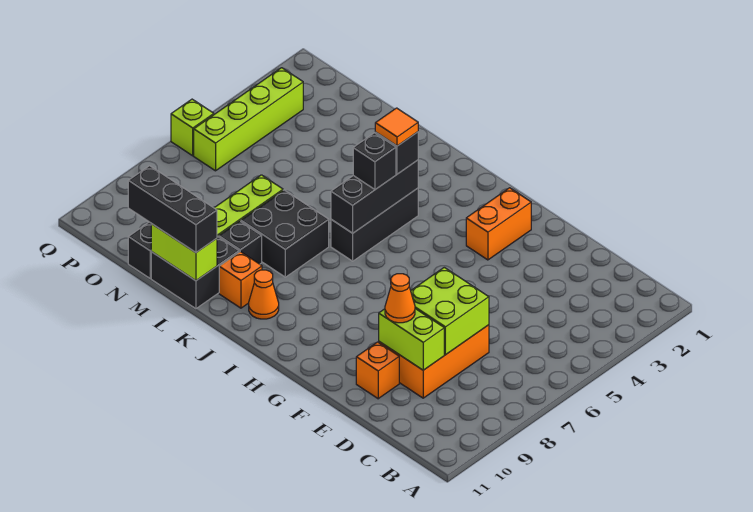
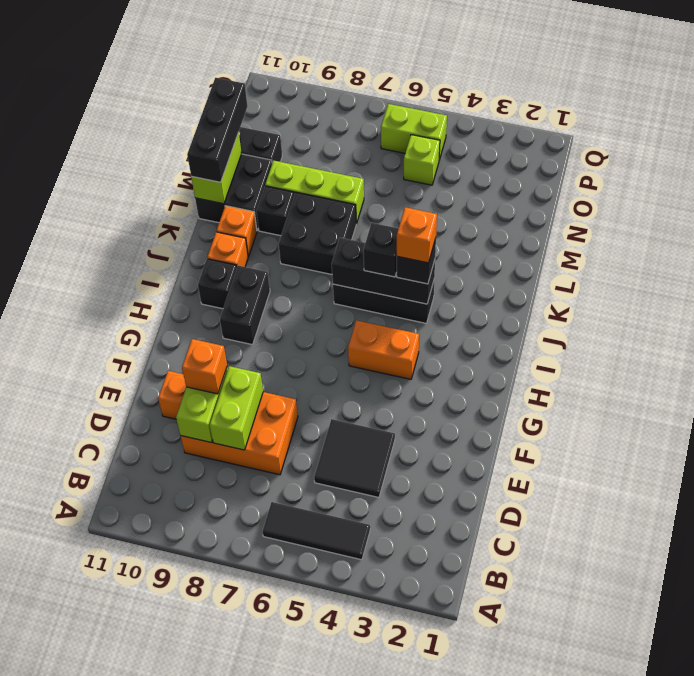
none -> black tile B4:B6 level 1
none -> black tile D4:E5 level 1
lime brick D7:E8 level 2 -> lime brick D8:E8 level 2
orange cone E9 level 3 -> orange brick E9 level 3
orange brick G2:G3 level 1 -> orange brick H4:H5 level 1
none -> black brick H9:I9 level 1
none -> black brick I10 level 1
orange tile J4 level 4 -> orange brick J4 level 4
orange cone J10 level 1 -> orange brick J10 level 1
lime brick P3:P6 level 1 -> lime brick P5:P6 level 1
lime brick Q6 level 1 -> lime brick O5 level 1

